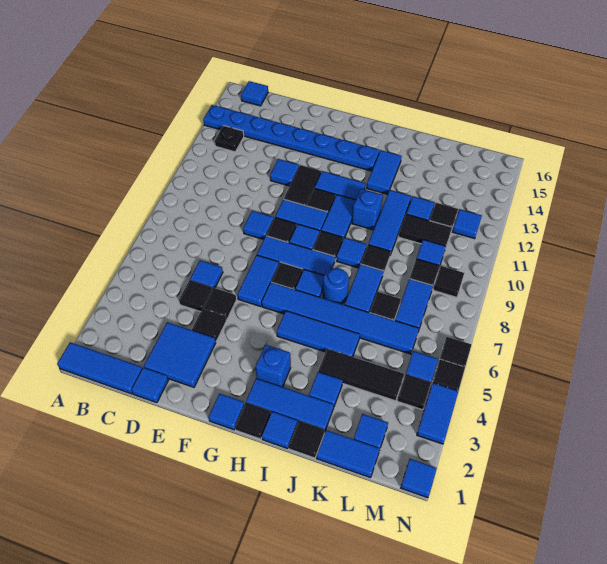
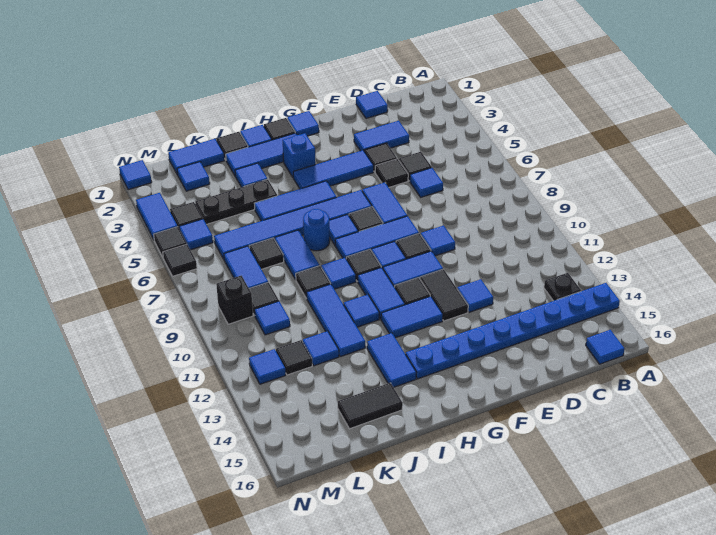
blue tile A1:C1 level 1 -> blue tile F4:H4 level 1
blue tile D2:E3 level 1 -> blue tile D3:E3 level 1
blue brick I11 level 1 -> blue tile I11 level 1
black tile J4:L4 level 1 -> black plate J4:L4 level 1
black tile K11:L11 level 1 -> black tile J15:K15 level 1
black tile M9 level 1 -> black brick M9 level 1

